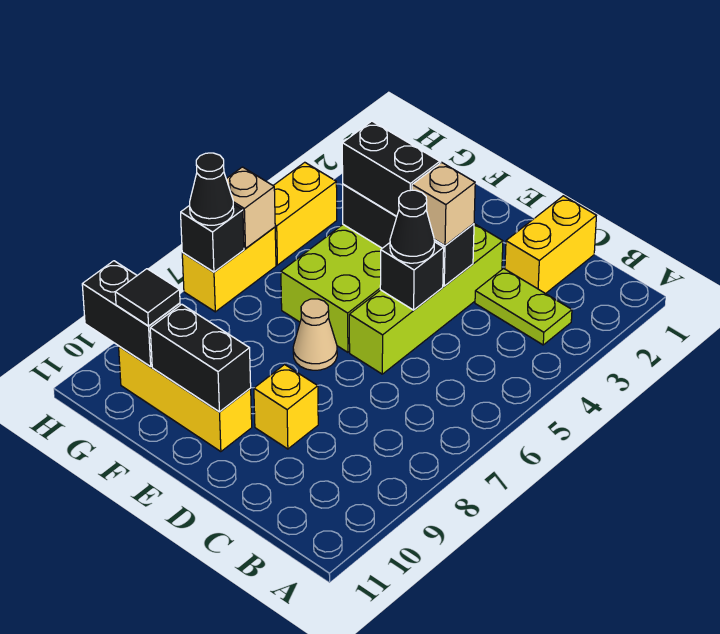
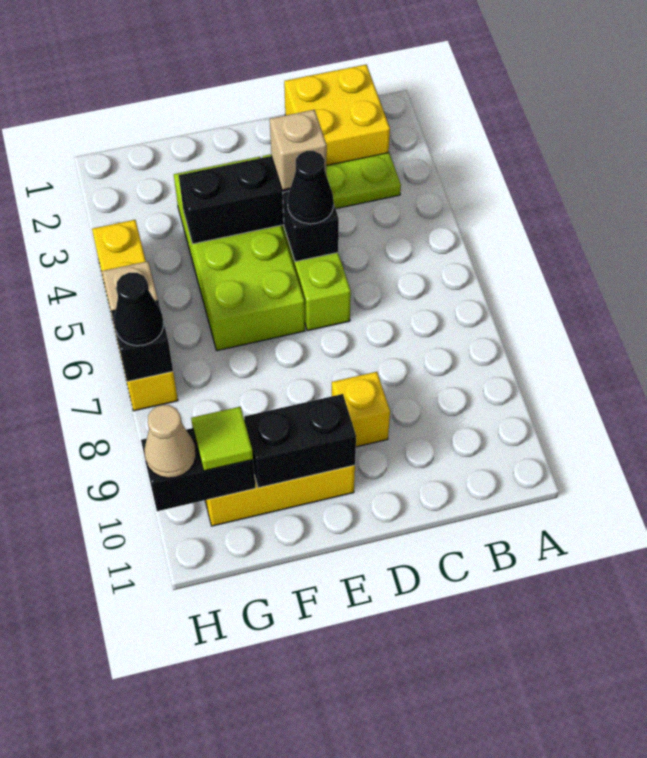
yellow brick C1:C2 level 1 -> yellow brick B1:C2 level 1
black brick E4:F4 level 3 -> none
tan cone E7 level 1 -> tan cone H10 level 3
black tile G10 level 3 -> lime tile G10 level 3

